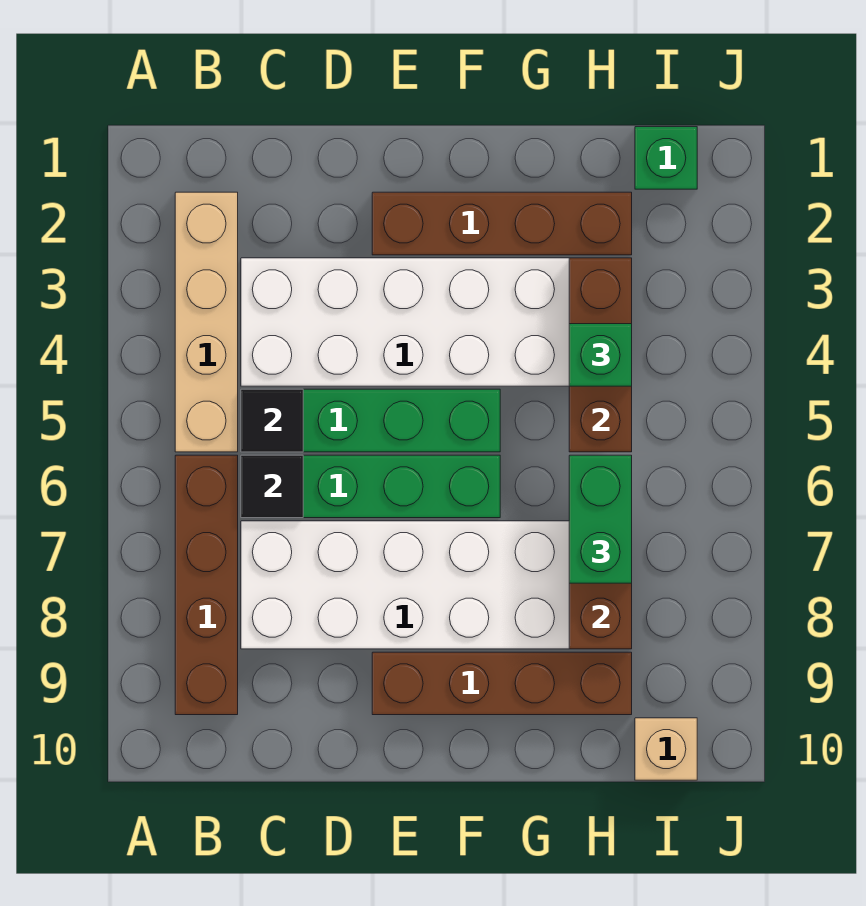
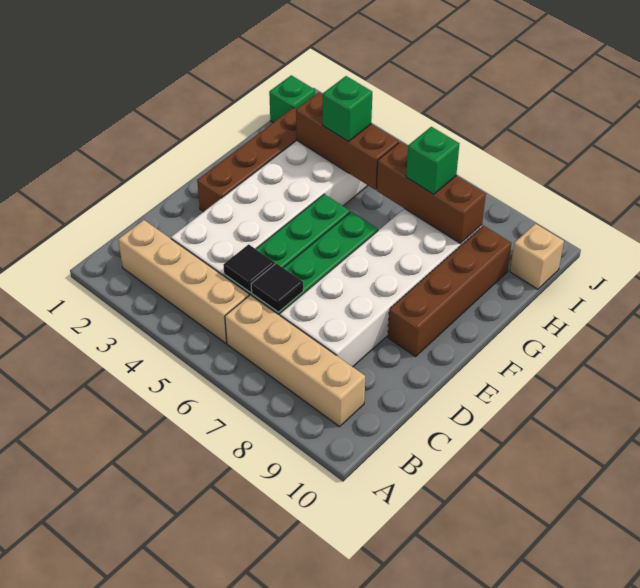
brown brick B6:B9 level 1 -> tan brick B6:B9 level 1
green brick H6:H7 level 3 -> green brick H7 level 3

